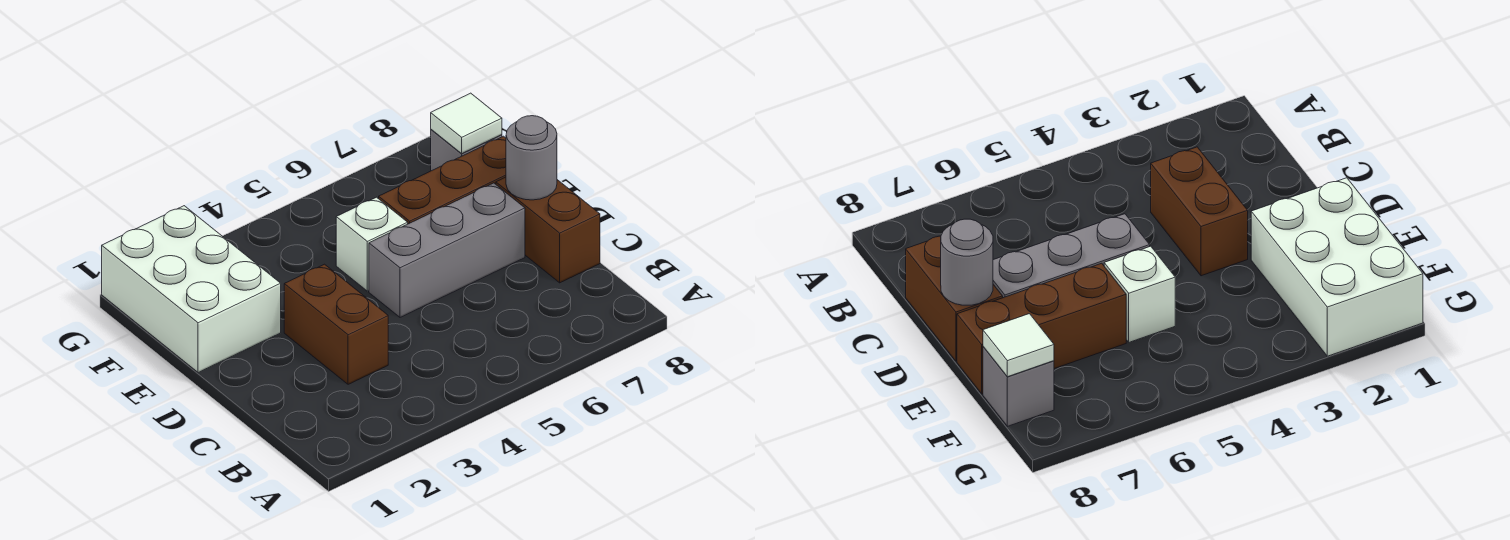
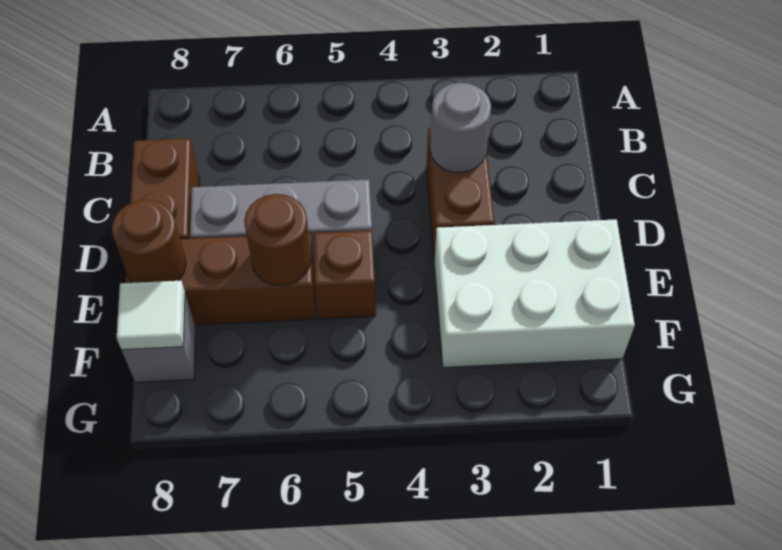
grey round brick D8 level 2 -> grey round brick C3 level 2
white brick E1:G2 level 1 -> white brick E1:F3 level 1
white brick E5 level 1 -> brown brick E5 level 1
none -> brown round brick E6 level 2
none -> brown round brick E8 level 2

